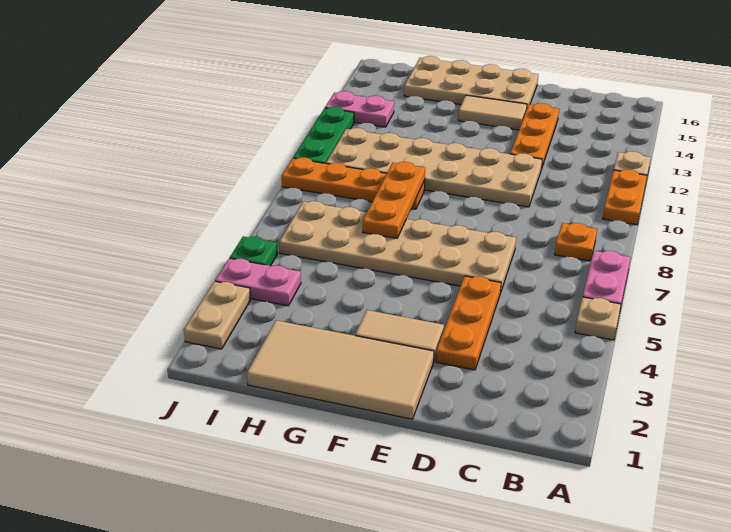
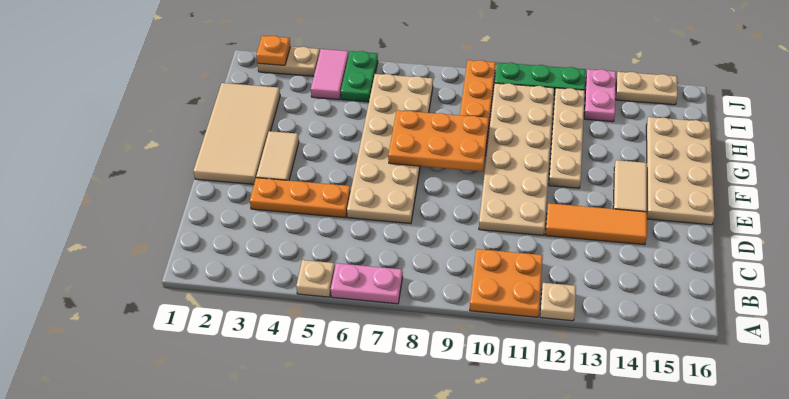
orange plate A10:A11 level 1 -> orange plate A10:B11 level 1
orange plate B8 level 1 -> orange plate J2 level 2
orange plate D12:D14 level 1 -> orange tile D12:D14 level 1
none -> tan plate F12:I12 level 1
orange plate G7:G9 level 2 -> orange plate F7:G9 level 2
pink plate I4:J4 level 1 -> pink tile I4:J4 level 1
green plate J5 level 1 -> green plate I5:J5 level 1
none -> tan plate J14:J15 level 1

